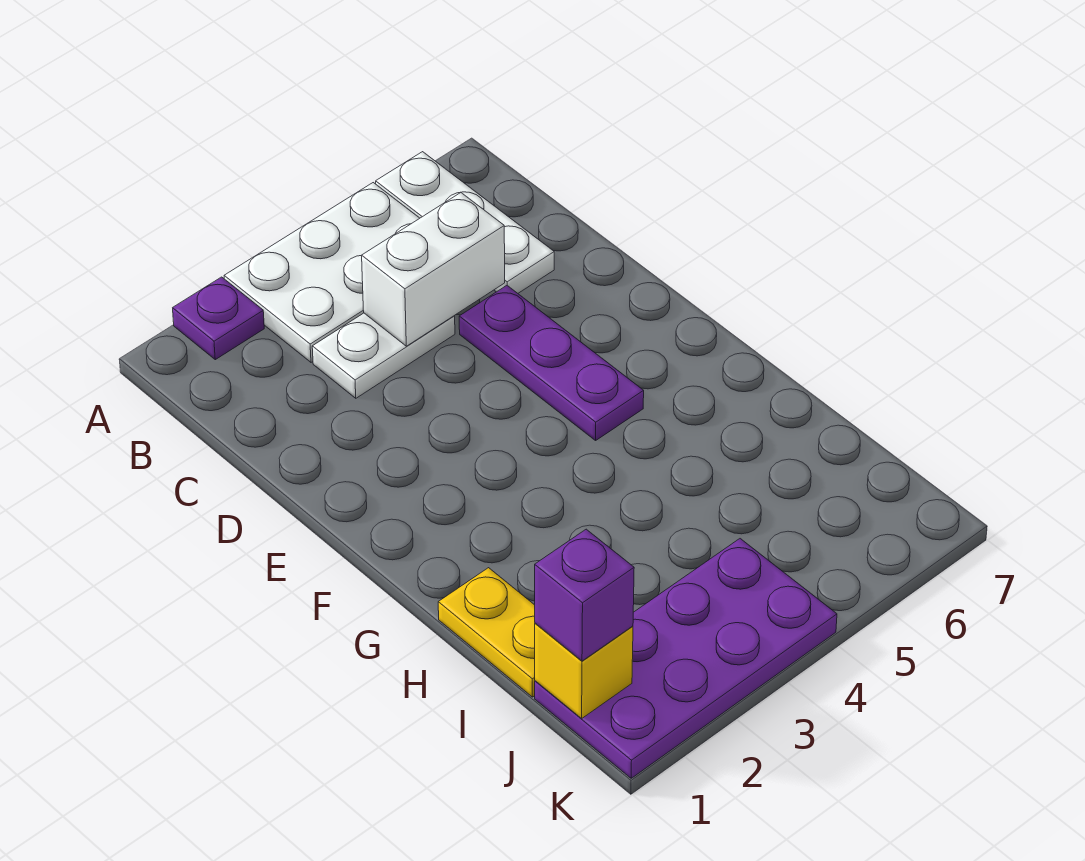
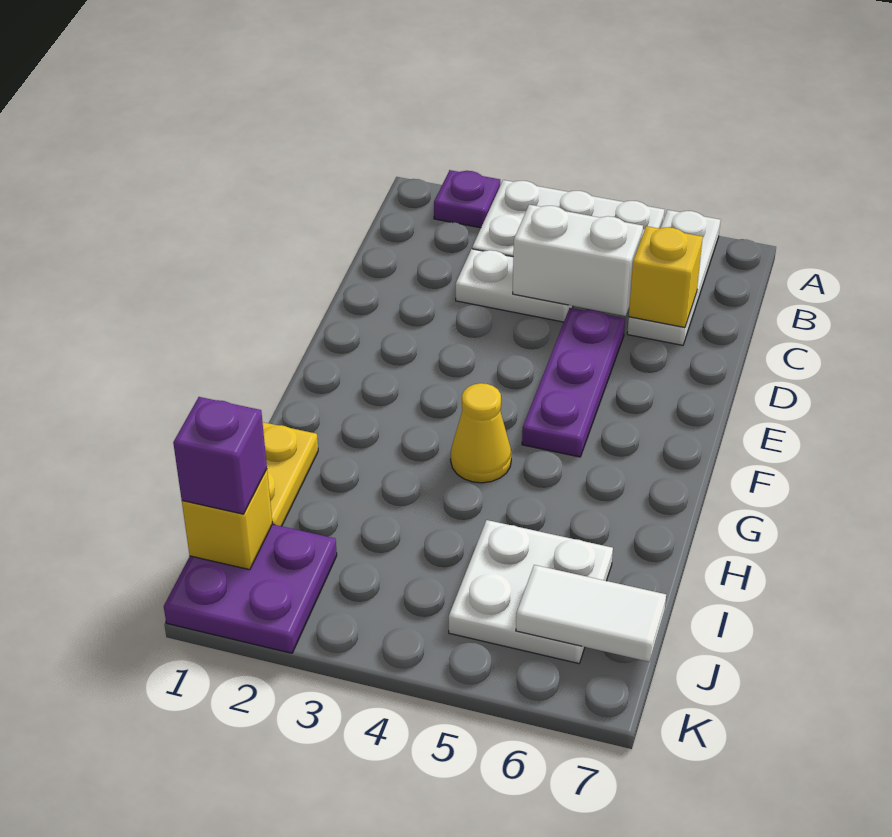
none -> yellow brick C6 level 2
none -> yellow cone G4 level 1
none -> white plate I5:J6 level 1
purple plate J1:K4 level 1 -> purple plate J1:K2 level 1
none -> white tile J6:J7 level 2

